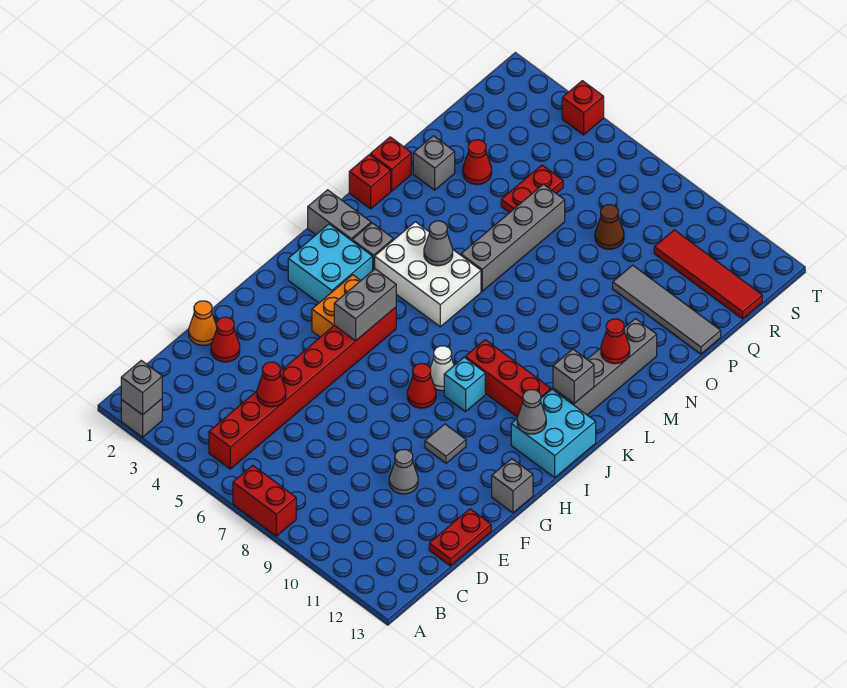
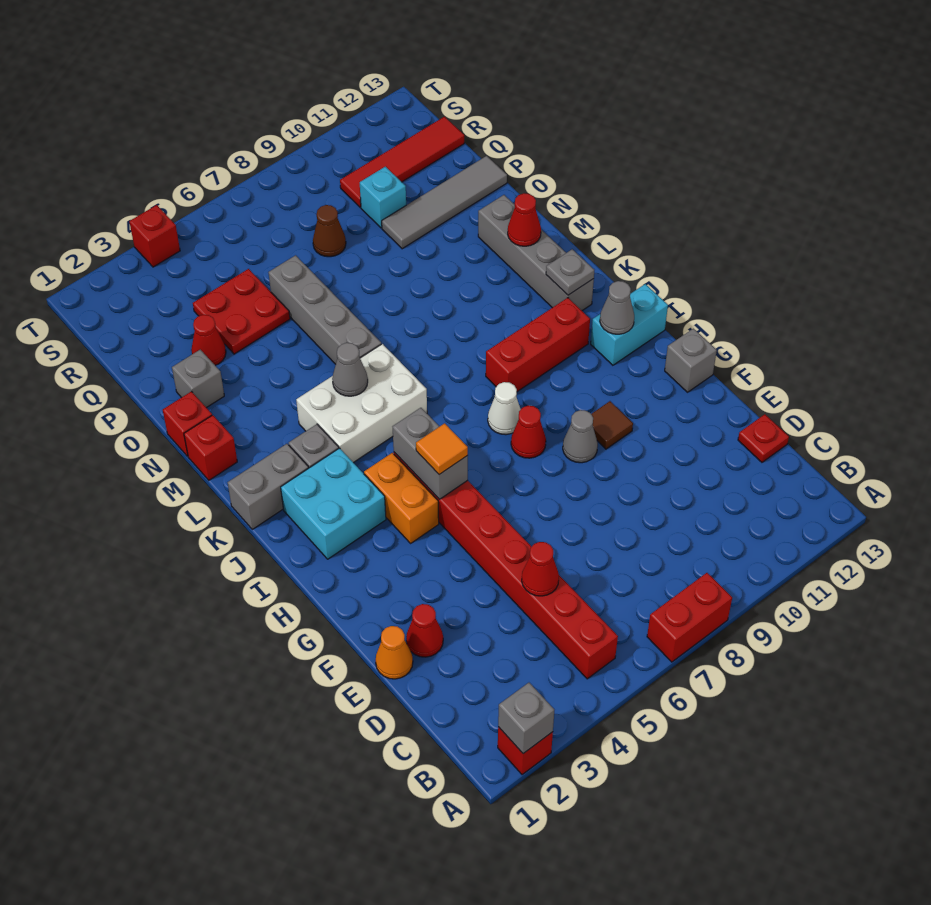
grey brick A2 level 1 -> red brick A2 level 1
red plate D13:E13 level 1 -> red plate D13 level 1
grey cone E10 level 1 -> grey cone G9 level 1
grey tile G10 level 1 -> brown tile G10 level 1
none -> orange tile H5 level 3
cyan brick I9 level 1 -> cyan brick Q10 level 1
cyan brick I12:J13 level 1 -> cyan brick I12:I13 level 1
grey brick K12 level 2 -> grey plate K12 level 2
red plate P5:Q5 level 1 -> red plate P4:Q5 level 1

